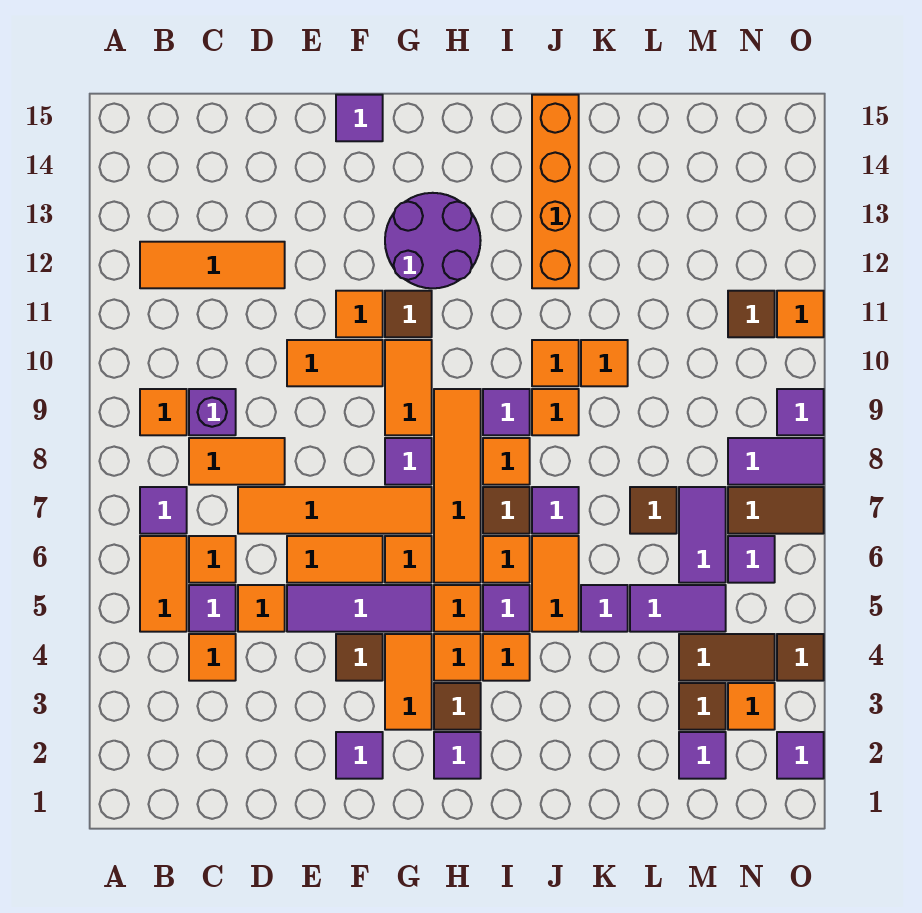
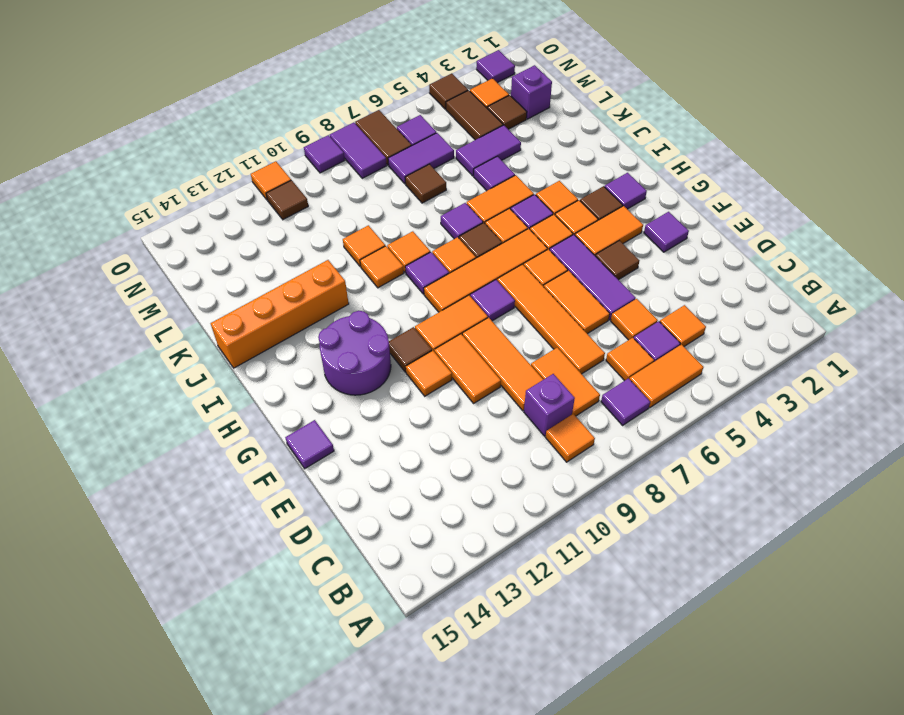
orange tile B12:D12 level 1 -> orange tile D9:F9 level 1
purple tile L5:M5 level 1 -> purple tile L4:L5 level 1
purple tile M2 level 1 -> purple brick M2 level 1

